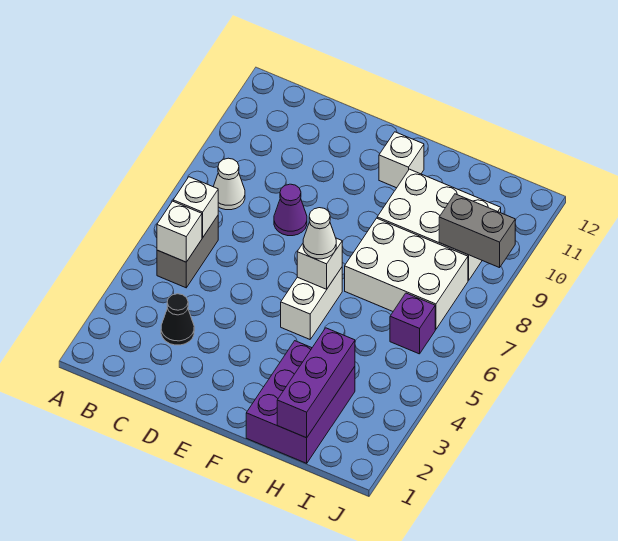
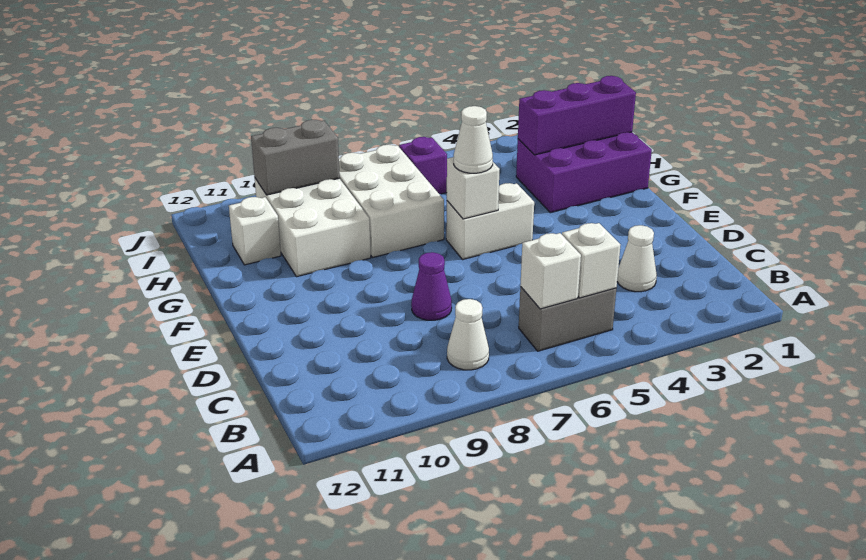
black cone C3 level 1 -> white cone C3 level 1
white brick F11 level 1 -> white brick H11 level 1
grey brick I9:J9 level 2 -> grey brick I9:I10 level 2

